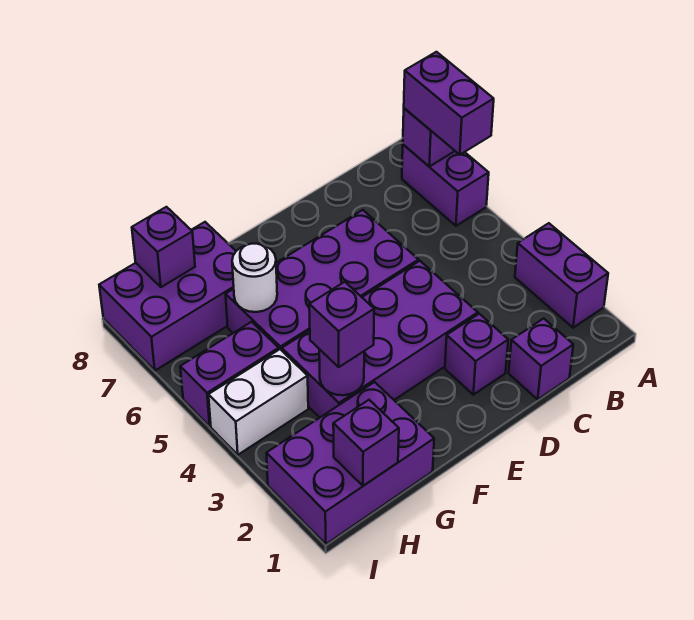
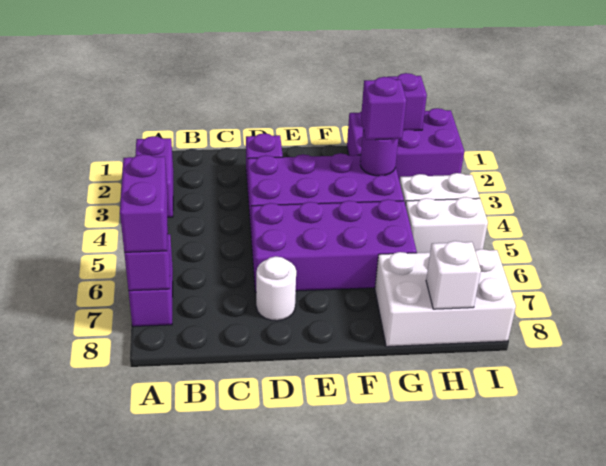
purple brick C1 level 1 -> none
white round brick G6 level 2 -> white round brick D7 level 1
purple brick G7:I8 level 1 -> white brick G7:I8 level 1
purple brick H5:I5 level 1 -> white brick H5:I5 level 1
purple brick H8 level 2 -> white brick H8 level 2

